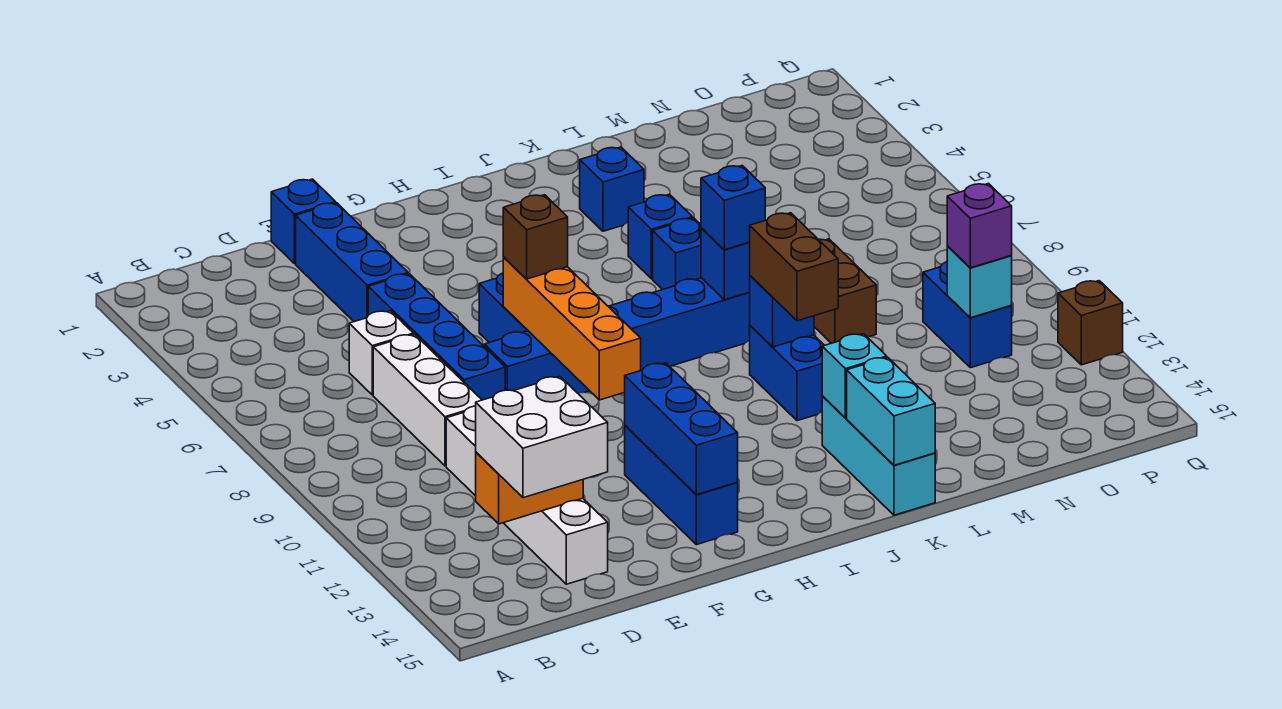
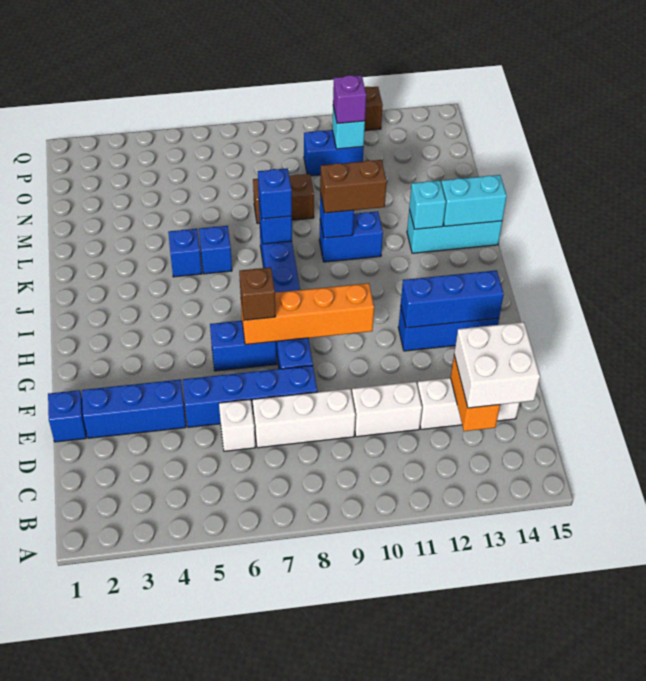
blue brick K3 level 1 -> none

